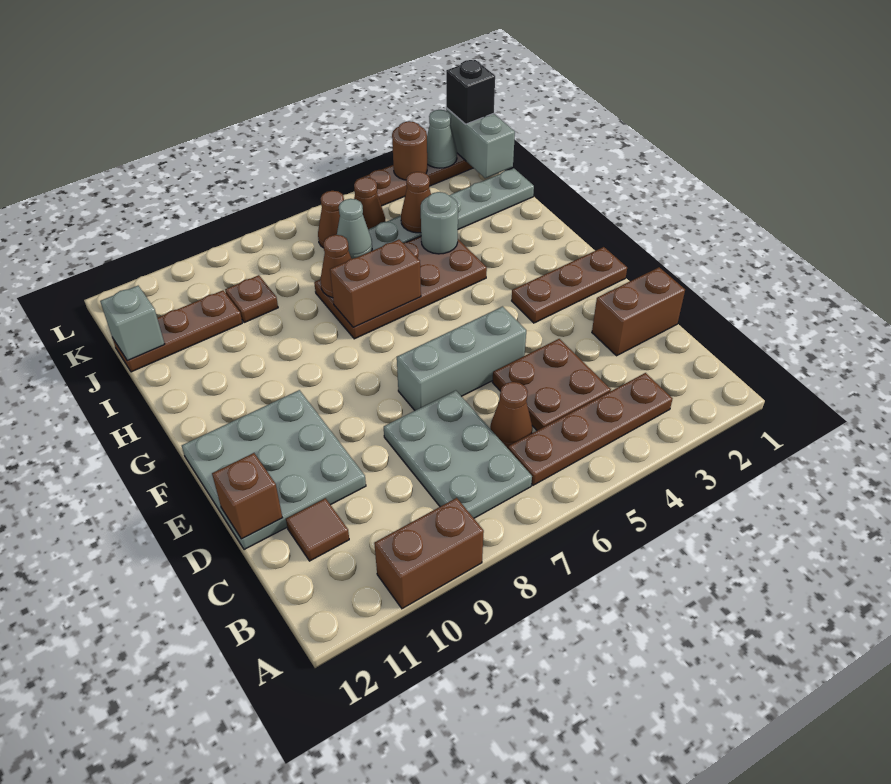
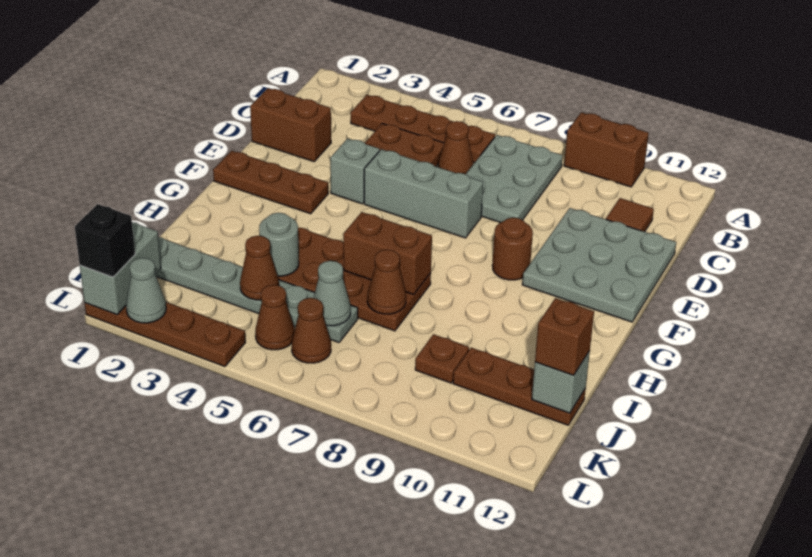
brown brick D12 level 2 -> brown brick J12 level 3
none -> grey brick E4 level 1
brown round brick L3 level 2 -> brown round brick F9 level 1

